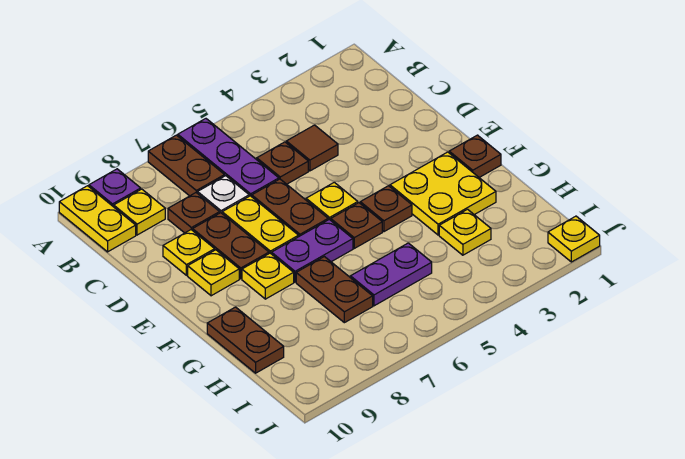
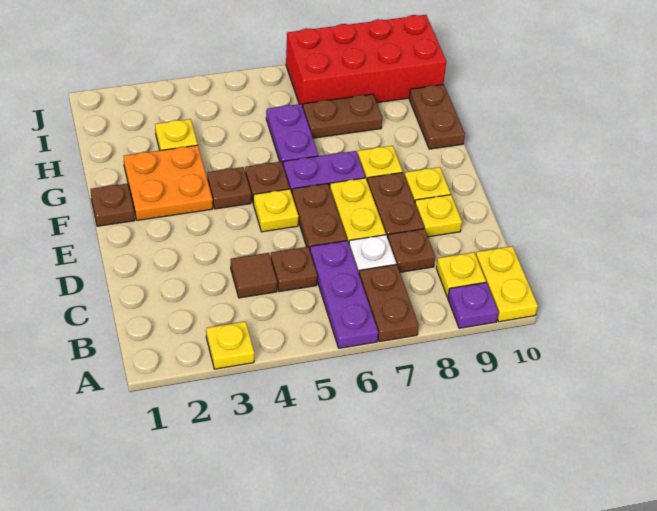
yellow plate F2:G3 level 1 -> orange plate F2:G3 level 1
brown plate G7:H7 level 1 -> brown plate H7:H8 level 1
purple plate H5:H6 level 1 -> purple plate G6:H6 level 1
none -> red brick I7:J10 level 1
yellow plate J1 level 1 -> yellow plate A3 level 1

